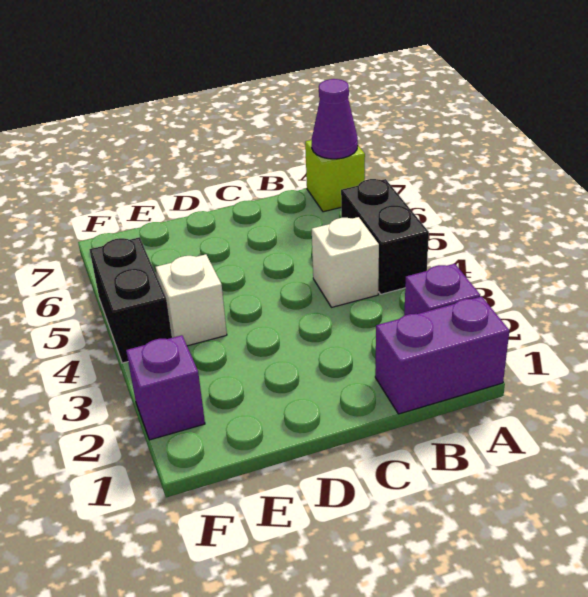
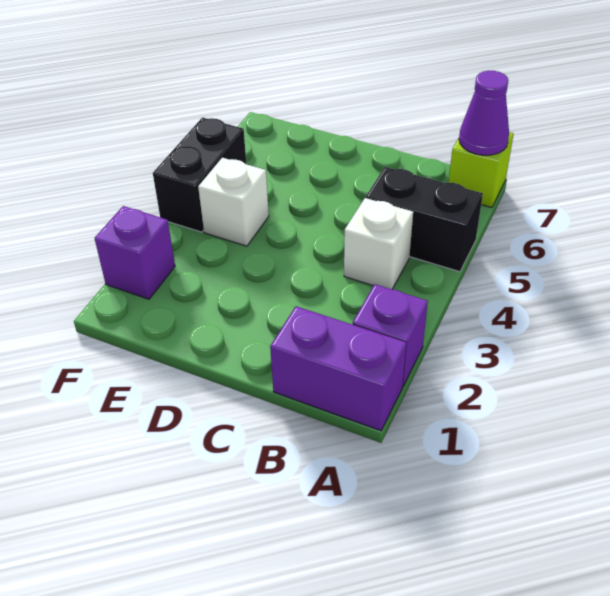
black brick A4:A5 level 1 -> black brick A5:B5 level 1

